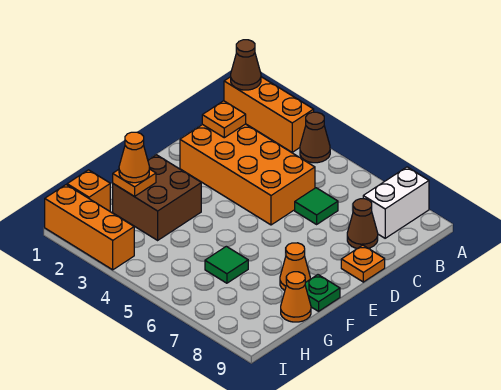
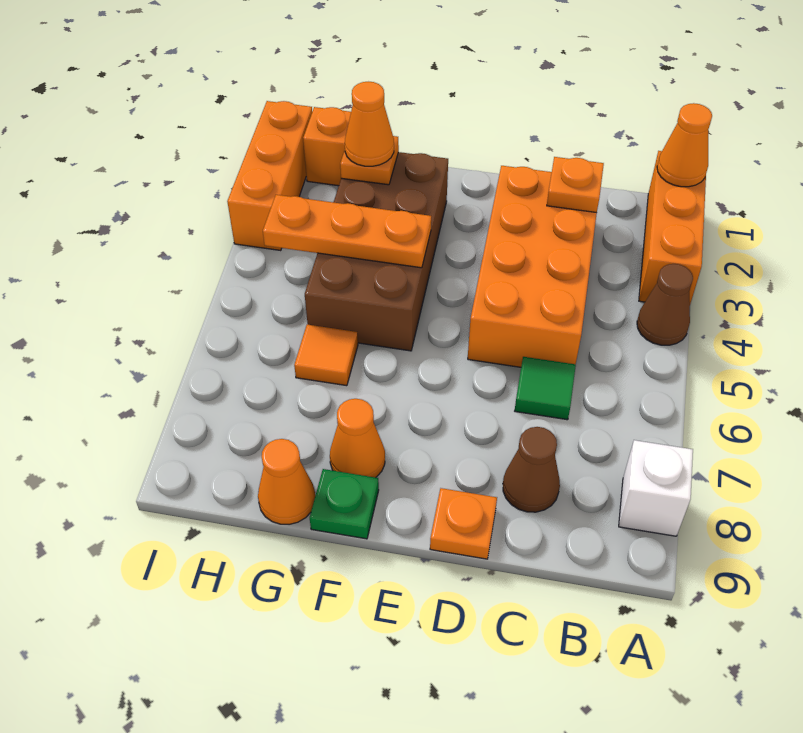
brown cone A1 level 2 -> orange cone A1 level 2
white brick A8:B8 level 1 -> white brick A8 level 1
brown brick F2:G3 level 1 -> brown brick F2:G5 level 1
none -> orange plate F4:H4 level 2
green tile G6 level 1 -> orange tile G6 level 1

